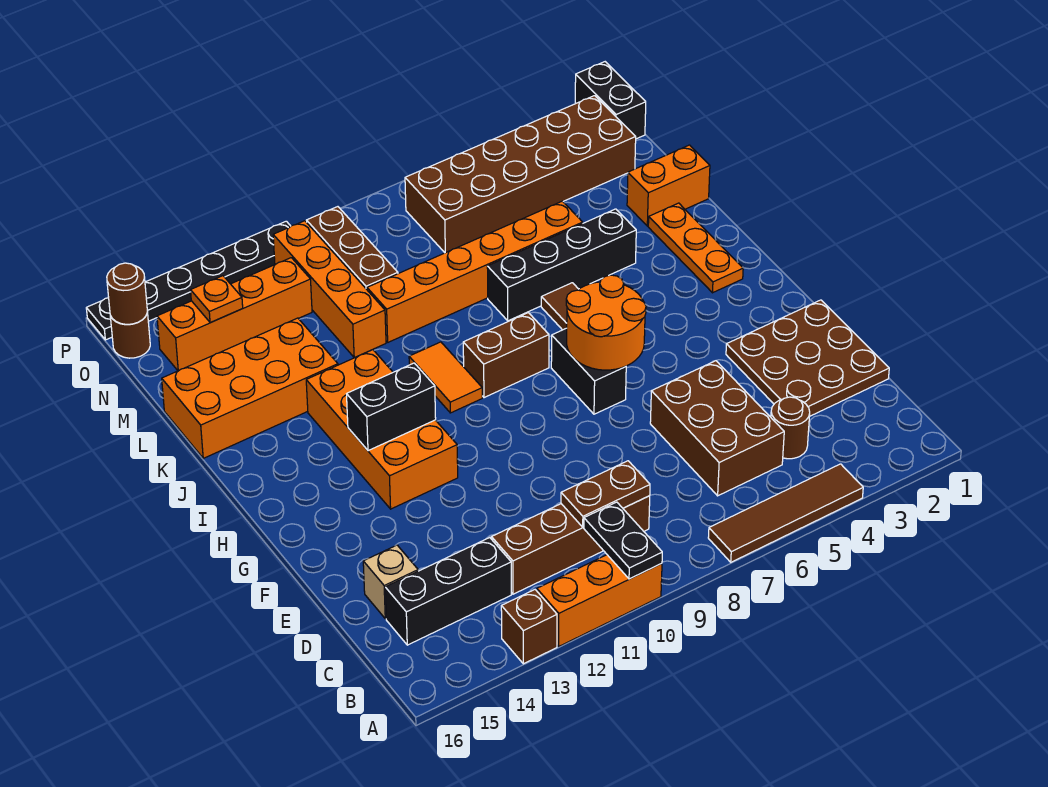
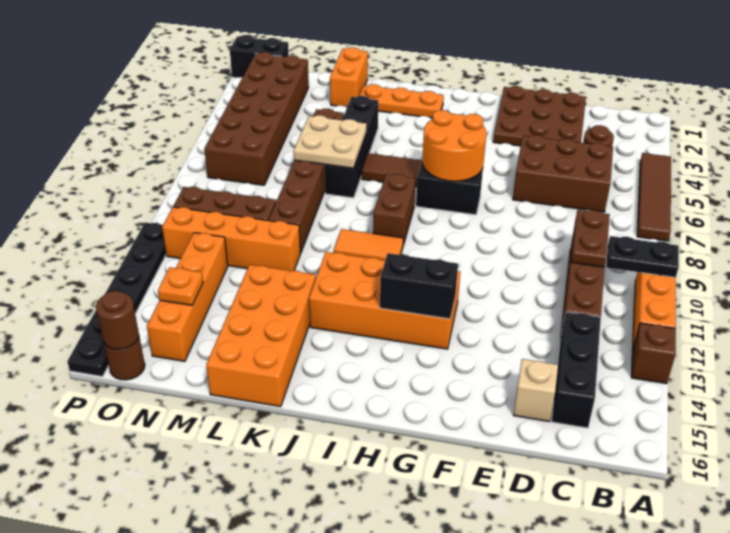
black brick H12:H13 level 2 -> black brick G13:H13 level 2
none -> tan plate K6:L7 level 2
orange brick L5:L10 level 1 -> brown brick L5:L10 level 1

